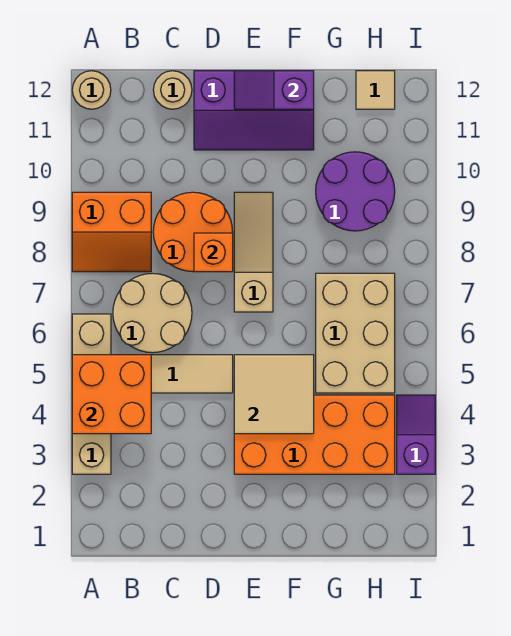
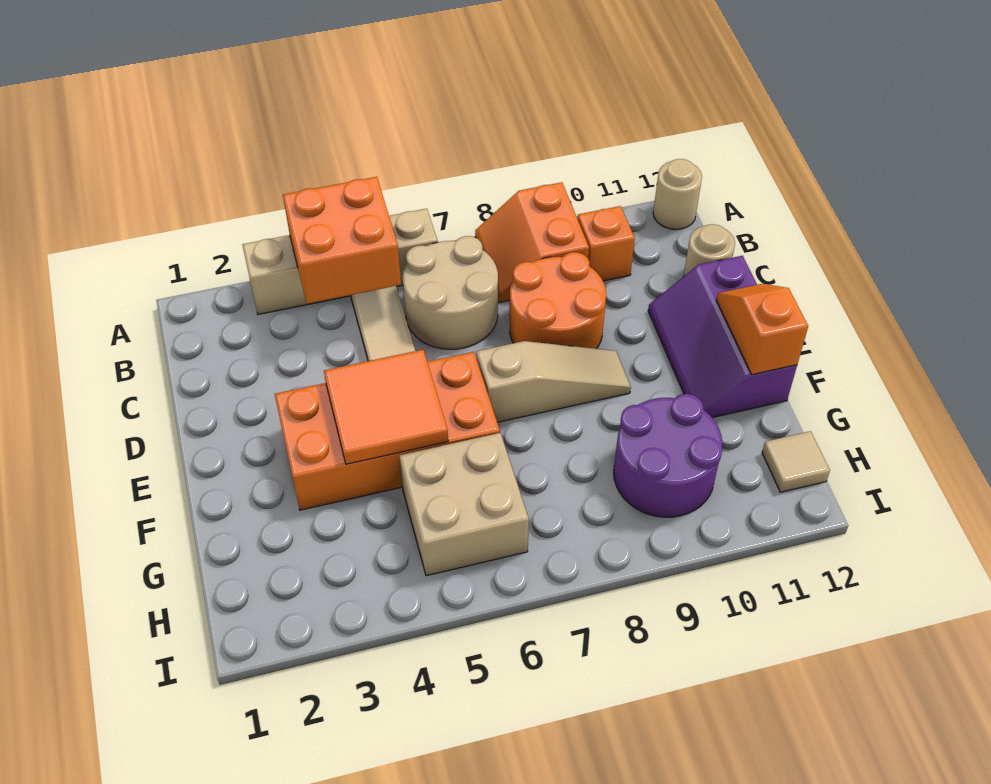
orange brick D8 level 2 -> orange brick B10 level 1
orange brick E3:H4 level 1 -> orange brick E3:F6 level 1
tan tile E4:F5 level 2 -> orange tile E4:F5 level 2
purple slope E12:F12 level 2 top F -> orange slope E12:F12 level 2 top F
tan brick G5:H7 level 1 -> tan brick G5:H6 level 1
purple slope I3:I4 level 1 top 3 -> none

